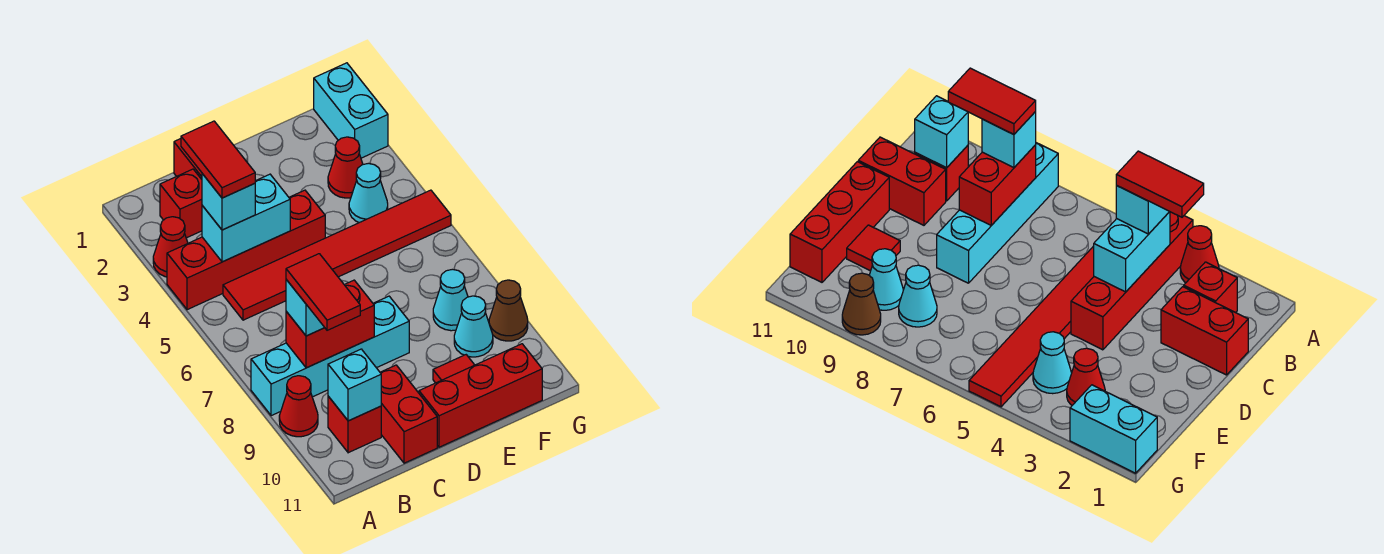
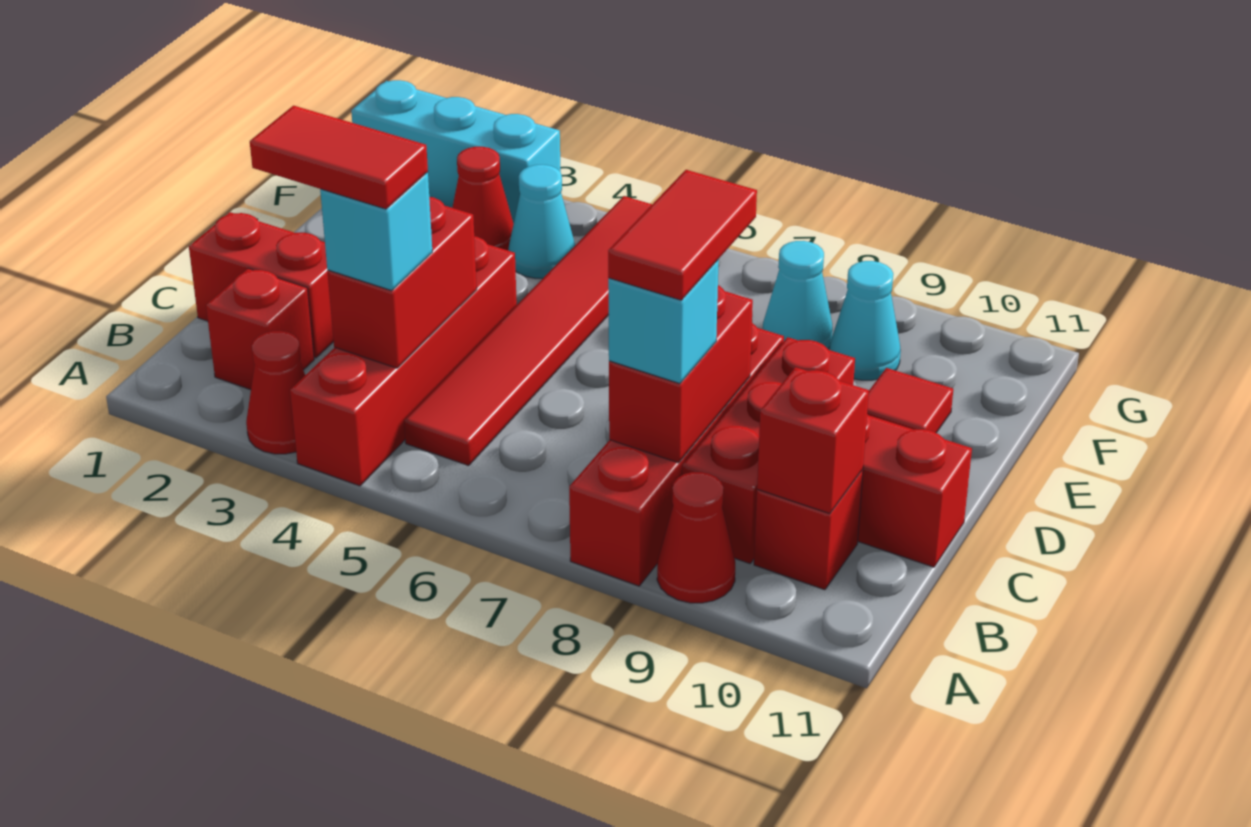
cyan brick A8:D8 level 1 -> red brick A8:D8 level 1
cyan brick B4:C4 level 2 -> red brick B4:C4 level 2
red tile B8:B9 level 4 -> red tile B8:C8 level 4
cyan brick B10 level 2 -> red brick B10 level 2
red brick D11:F11 level 1 -> red brick B9:D9 level 1
cyan brick G1:G2 level 1 -> cyan brick G1:G3 level 1
brown cone G9 level 1 -> none

